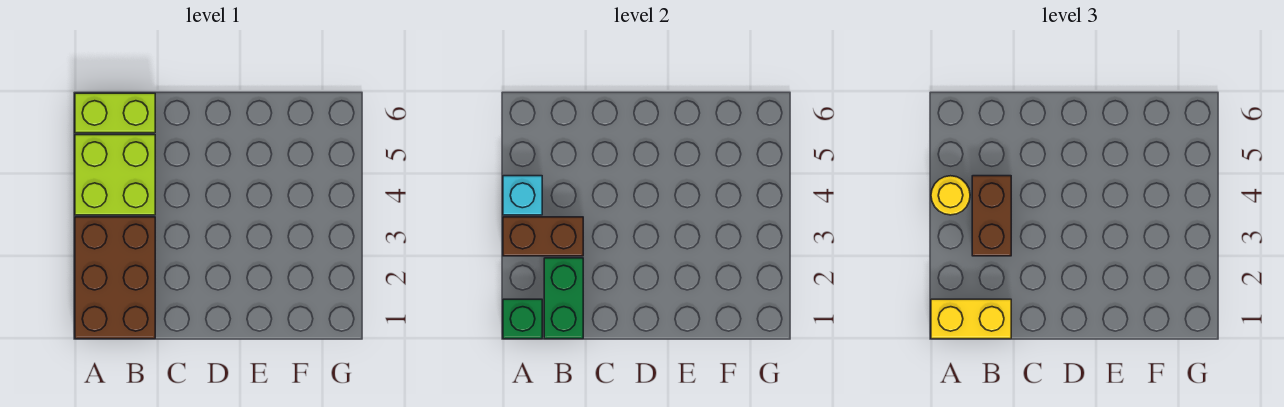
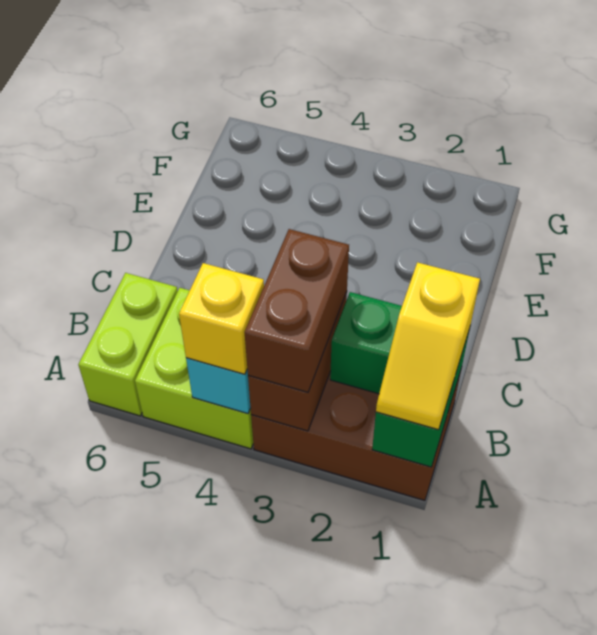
yellow brick A1:B1 level 3 -> yellow slope A1:B1 level 3 top B
yellow round brick A4 level 3 -> yellow brick A4 level 3
brown brick B3:B4 level 3 -> brown brick A3:B3 level 3

